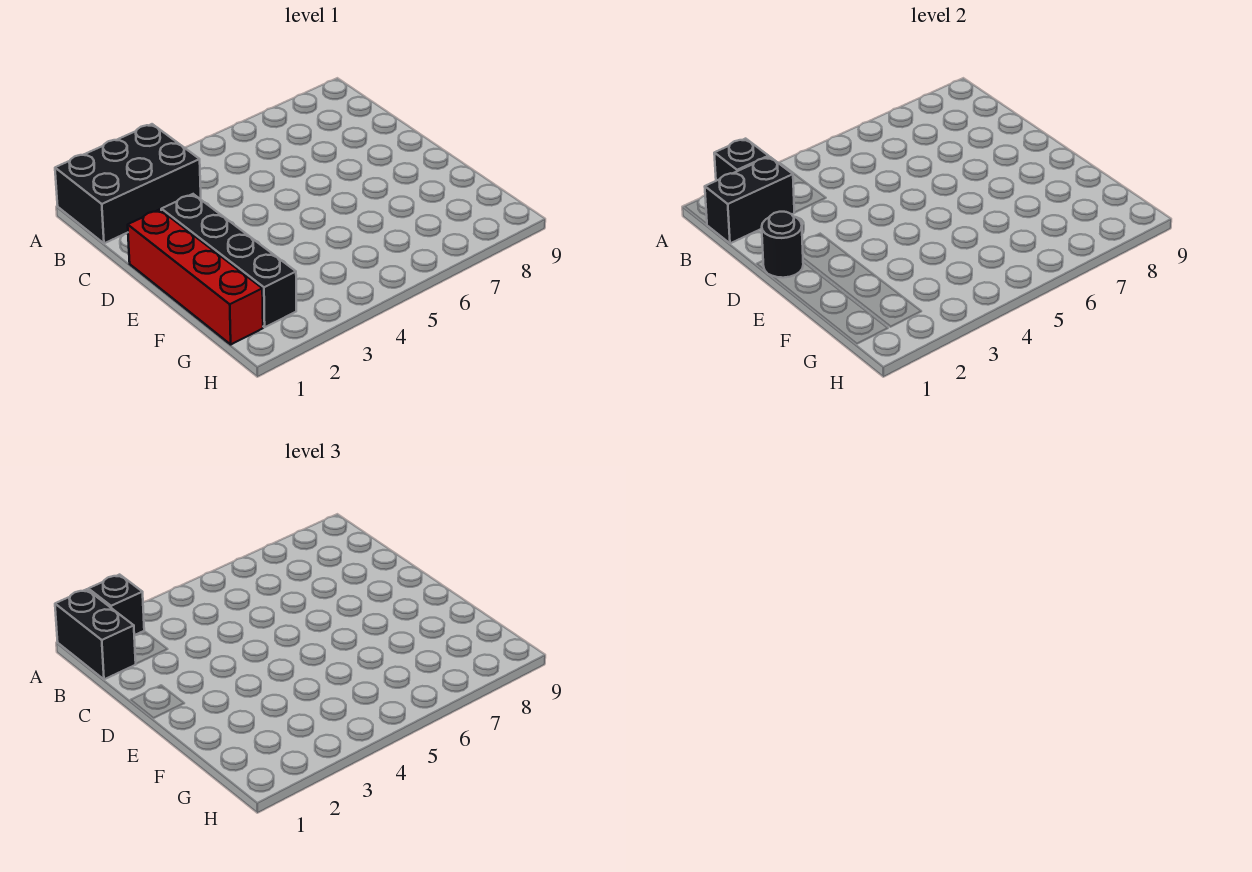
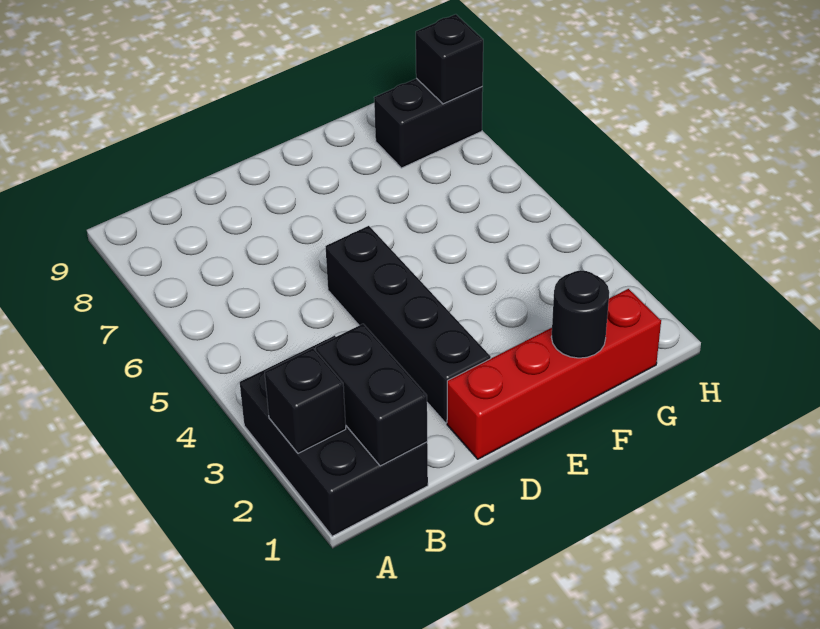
black brick A1:B1 level 3 -> black brick G8:H8 level 1
black brick A2 level 3 -> black brick H8 level 2
black round brick D1 level 2 -> black round brick F1 level 2
black brick D2:G2 level 1 -> black brick D2:D5 level 1

